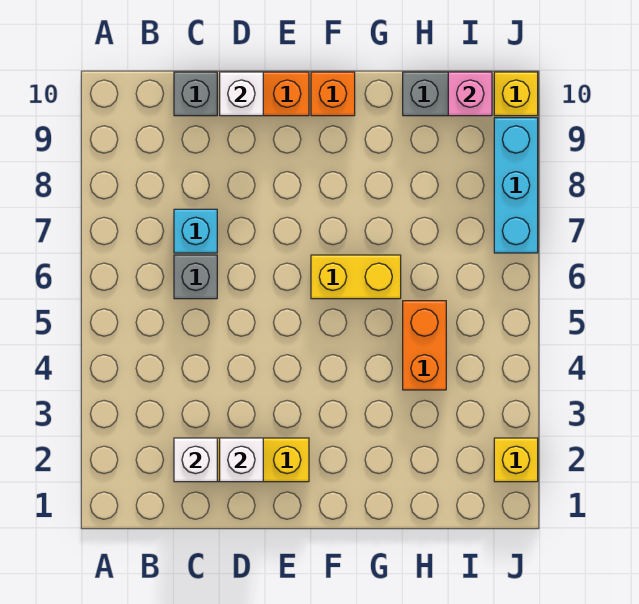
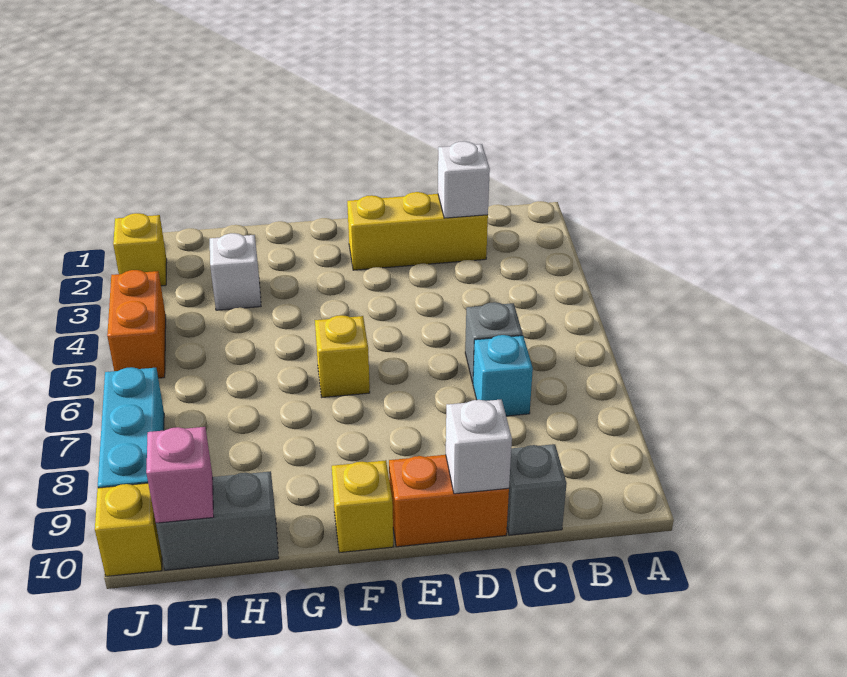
white brick D2 level 2 -> white brick H3 level 1
yellow brick F6:G6 level 1 -> yellow brick F6 level 1
orange brick F10 level 1 -> yellow brick F10 level 1
orange brick H4:H5 level 1 -> orange brick J4:J5 level 1

